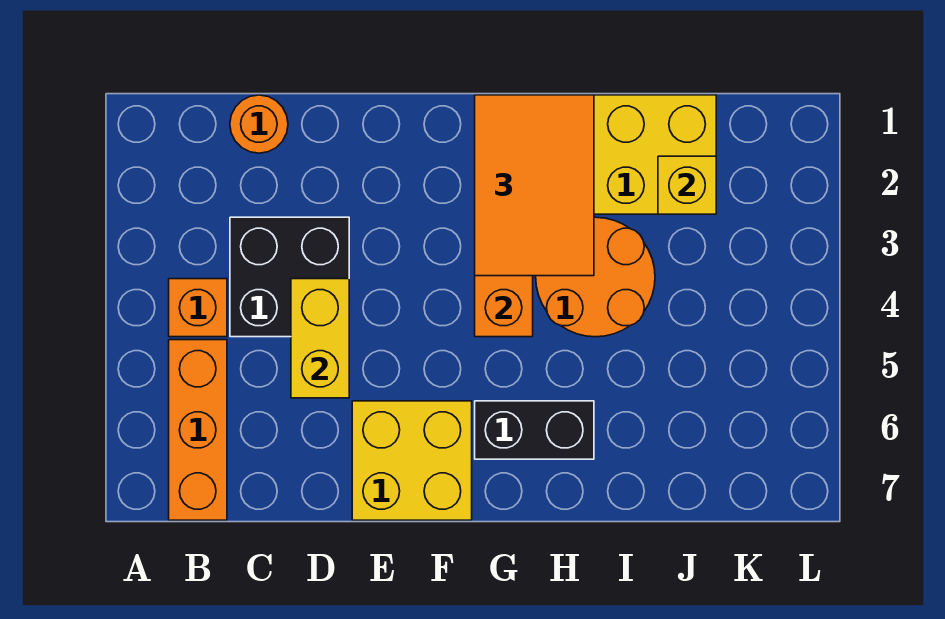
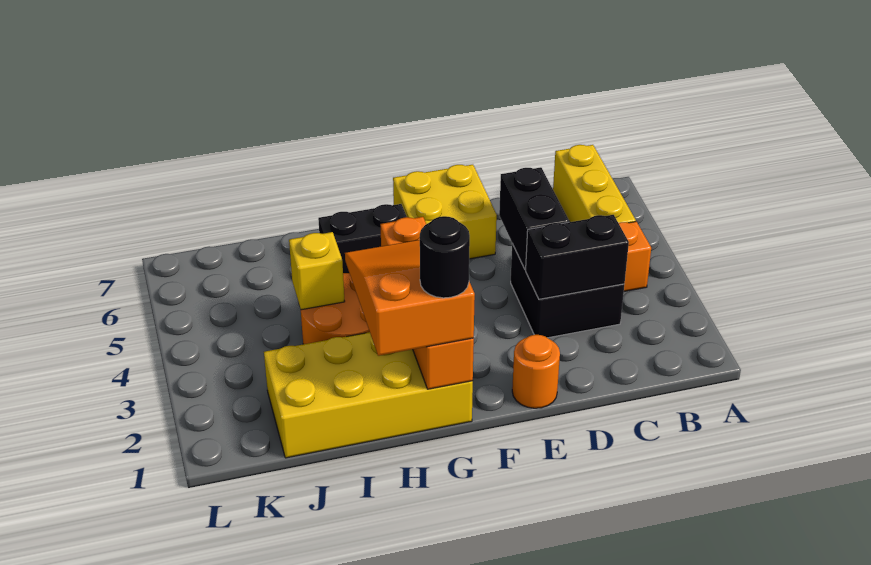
orange brick B5:B7 level 1 -> yellow brick B5:B7 level 1
orange round brick C1 level 1 -> orange round brick E1 level 1
none -> black brick C3:D3 level 2
yellow brick D4:D5 level 2 -> black brick D4:D5 level 2
orange tile G1:H3 level 3 -> orange slope G1:H3 level 3 top 1
none -> black round brick G1 level 4
yellow brick J2 level 2 -> yellow brick I4 level 2

